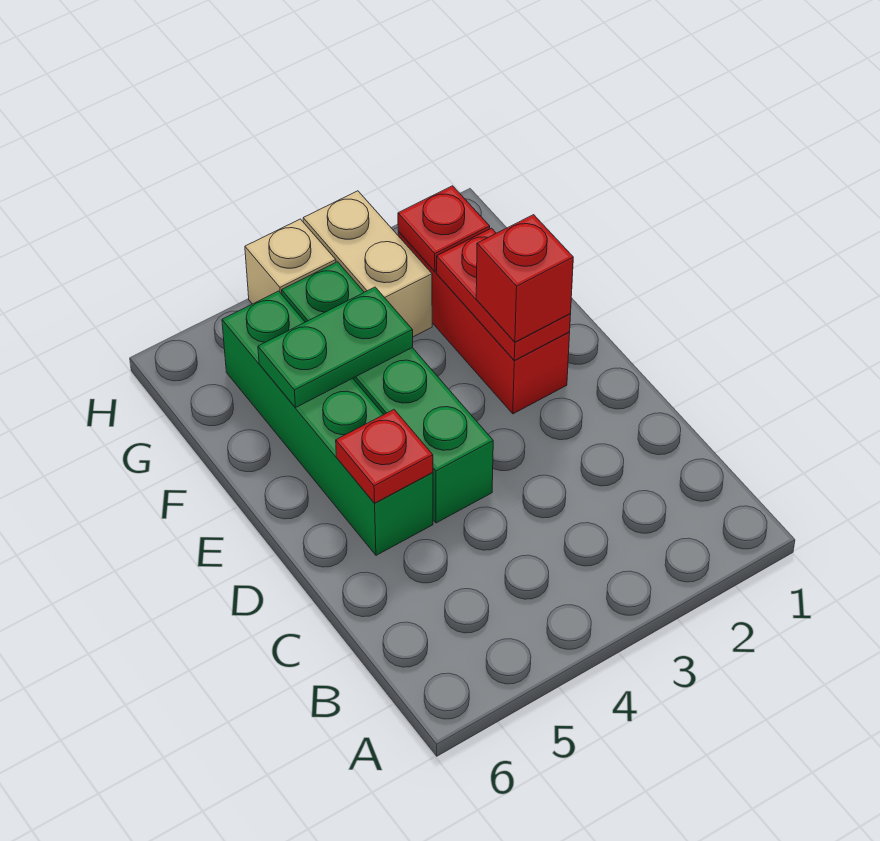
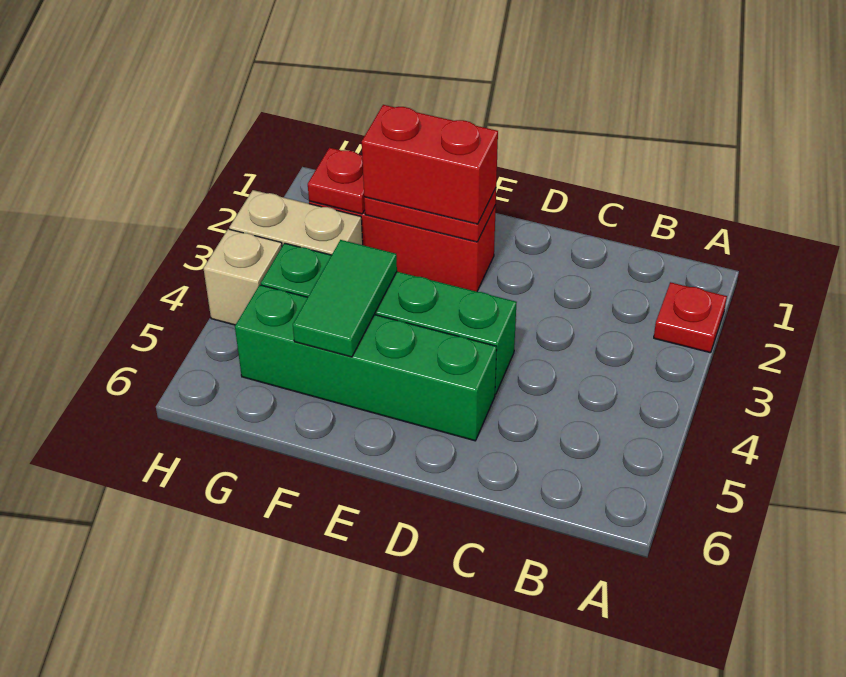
red plate D5 level 2 -> red plate A2 level 1
red brick E2 level 3 -> red brick E2:F2 level 3
green plate F4:F5 level 2 -> green tile F4:F5 level 2

